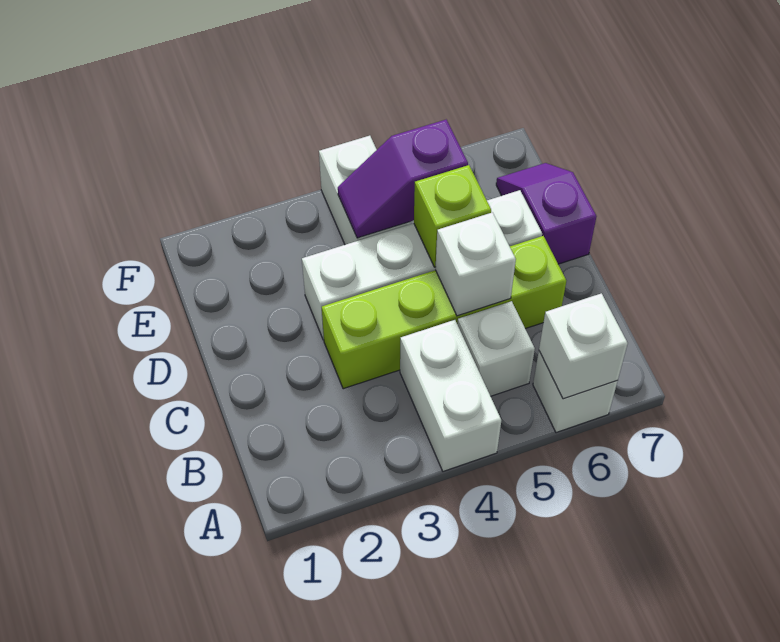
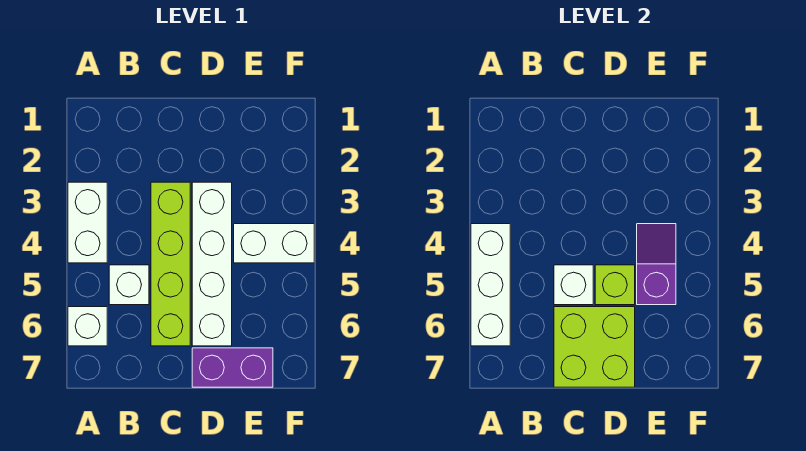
white brick A4:B4 level 1 -> white brick A3:A4 level 1
white brick A6 level 2 -> white brick A4:A6 level 2
none -> lime brick C6:D7 level 2
purple slope D7:E7 level 1 top D -> purple brick D7:E7 level 1

